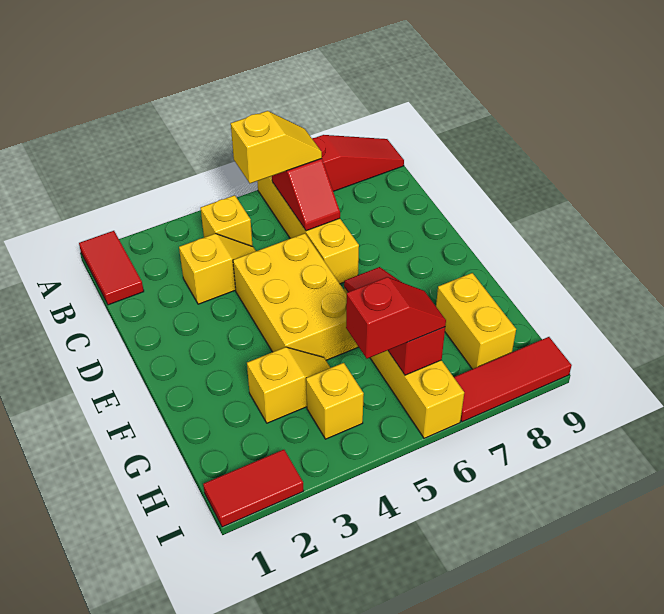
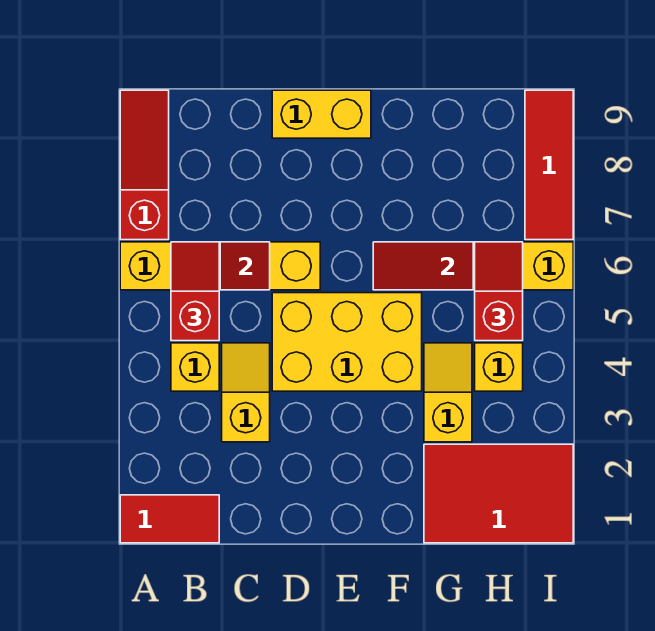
yellow slope B5:B6 level 3 top 5 -> red slope B5:B6 level 3 top 5
yellow brick G8:H8 level 1 -> yellow brick D9:E9 level 1
red tile I1:I2 level 1 -> red tile G1:I2 level 1

